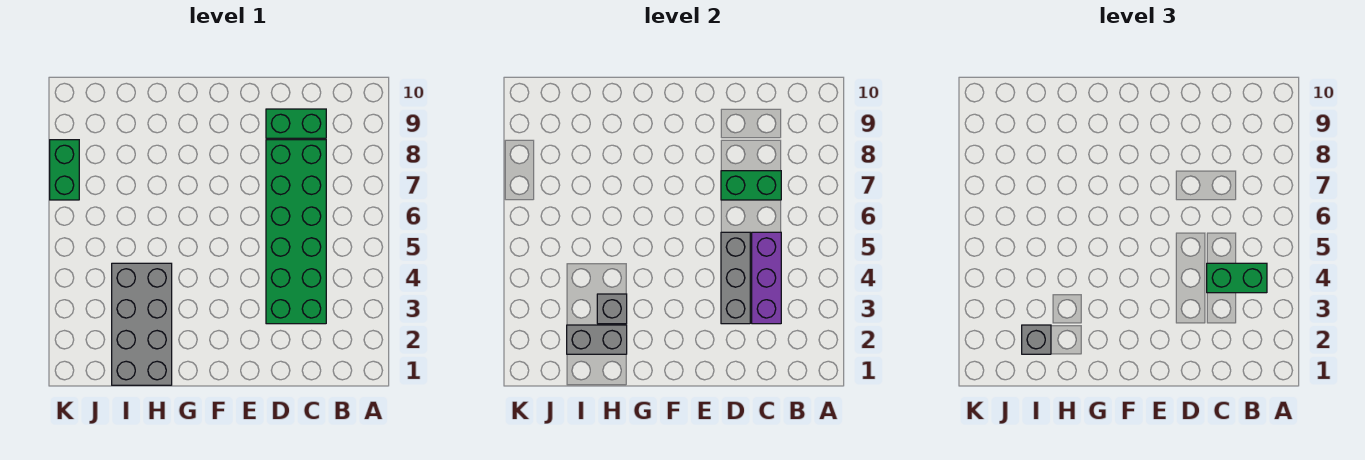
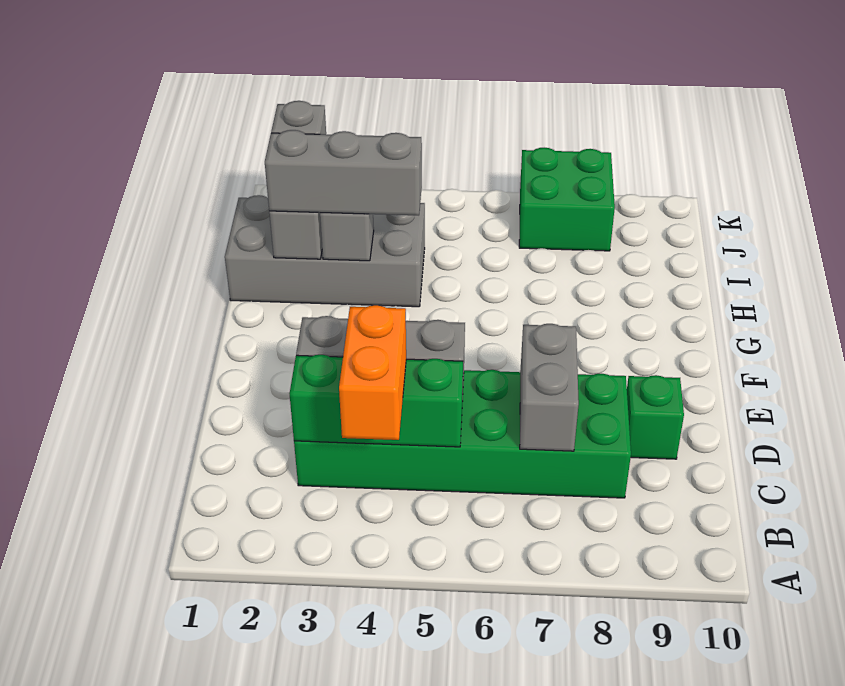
green brick B4:C4 level 3 -> orange brick B4:C4 level 3
purple brick C3:C5 level 2 -> green brick C3:C5 level 2
green brick C7:D7 level 2 -> grey brick C7:D7 level 2
green brick C9:D9 level 1 -> green brick D9 level 1
none -> grey brick H2:H4 level 3
green brick K7:K8 level 1 -> green brick J7:K8 level 1

